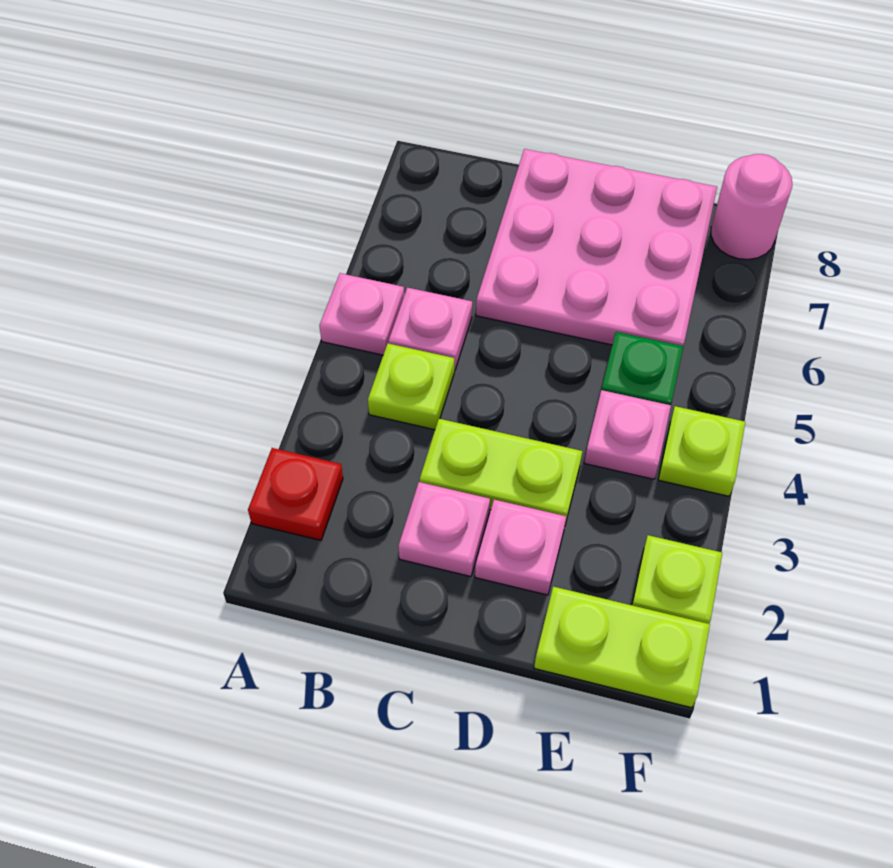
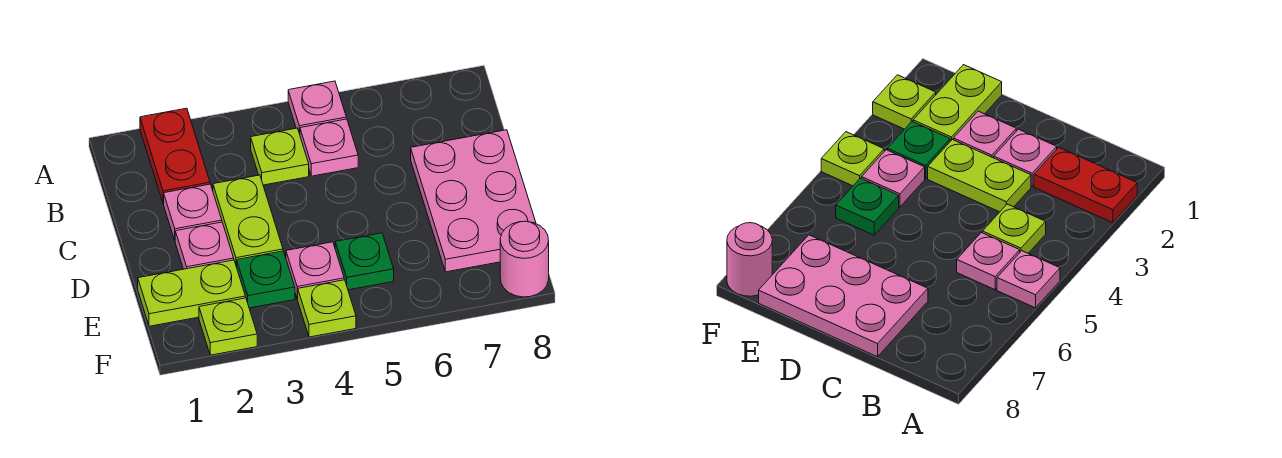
red plate A2 level 1 -> red plate A2:B2 level 1
pink plate C6:E8 level 1 -> pink plate C7:E8 level 1
lime plate E1:F1 level 1 -> lime plate E1:E2 level 1
none -> green plate E3 level 1

